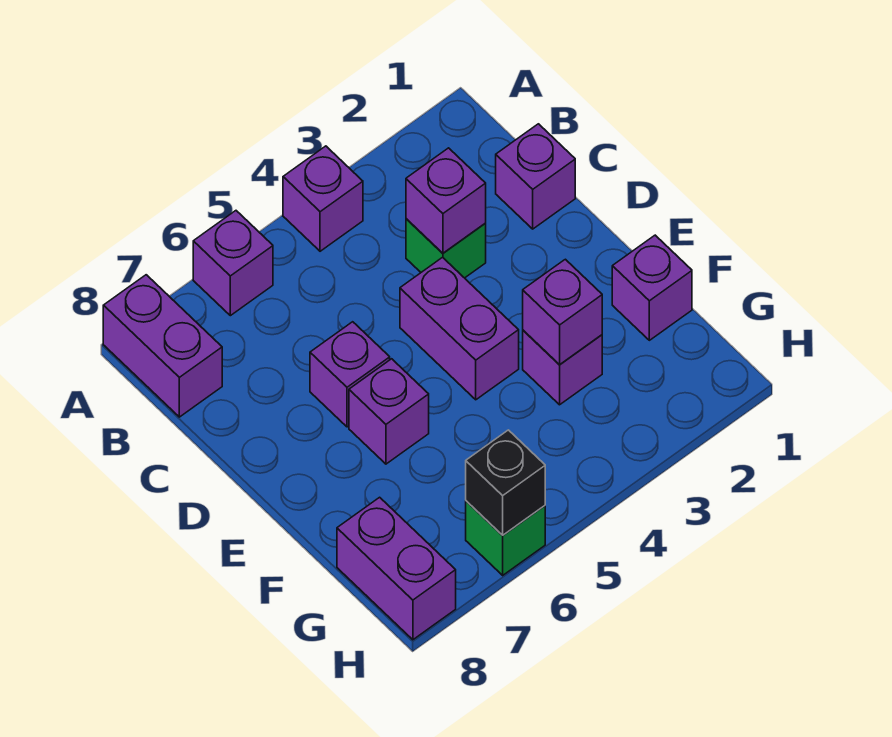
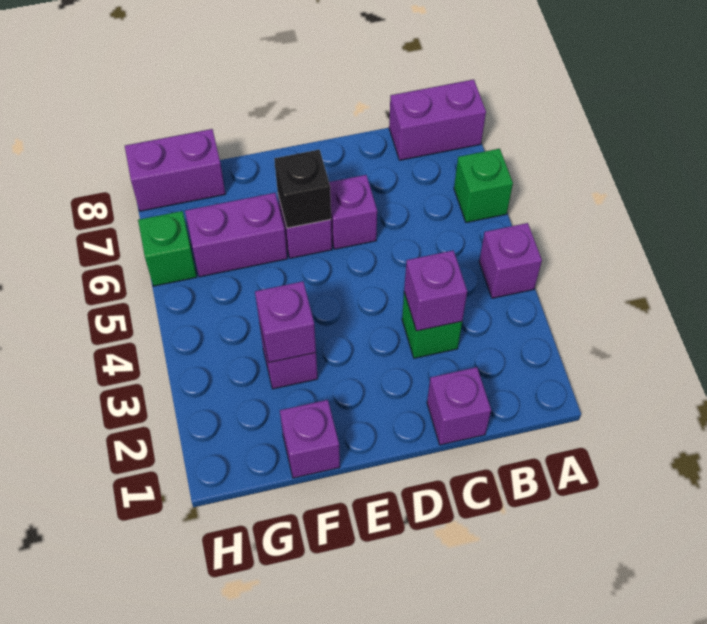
purple brick A6 level 1 -> green brick A6 level 1
purple brick D4:E4 level 1 -> purple brick F6:G6 level 1
black brick H6 level 2 -> black brick E6 level 2

